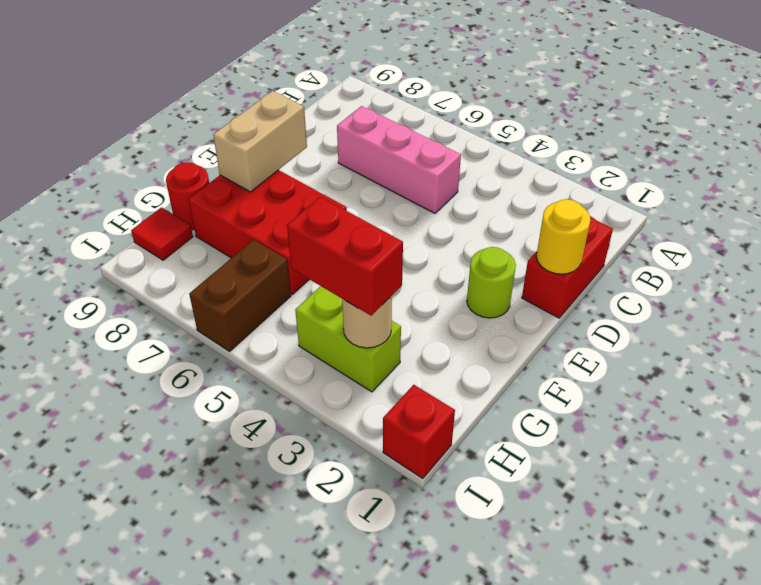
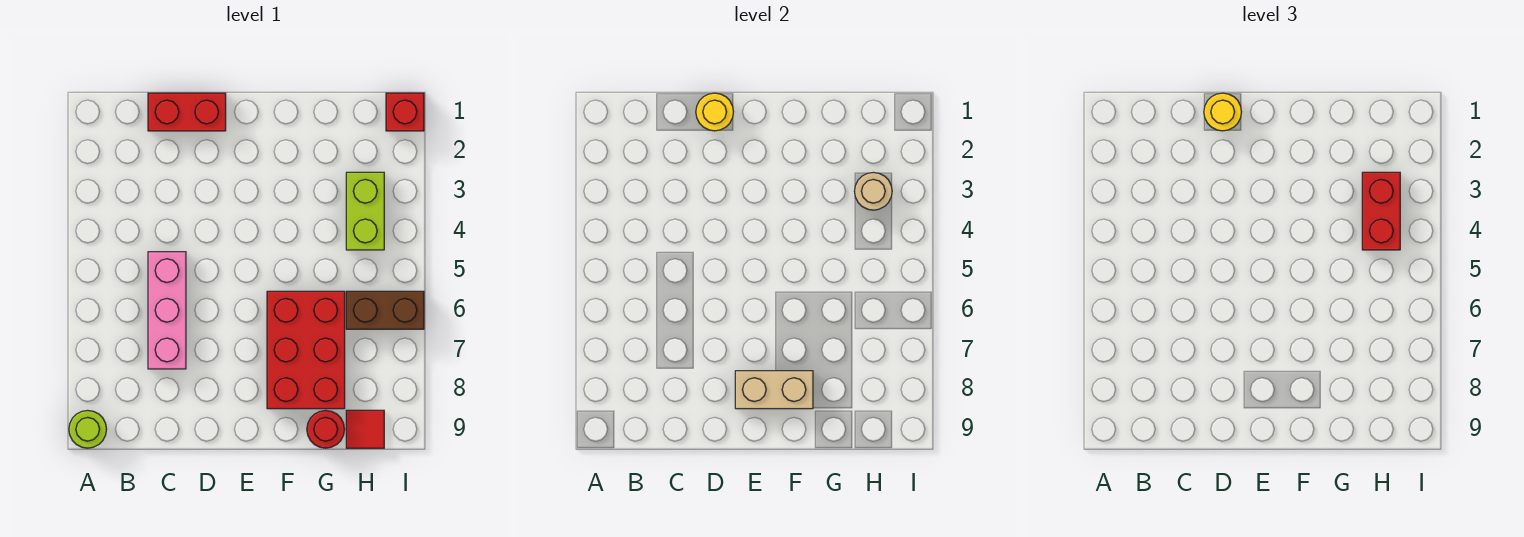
none -> yellow round brick D1 level 3
lime round brick E2 level 1 -> lime round brick A9 level 1

